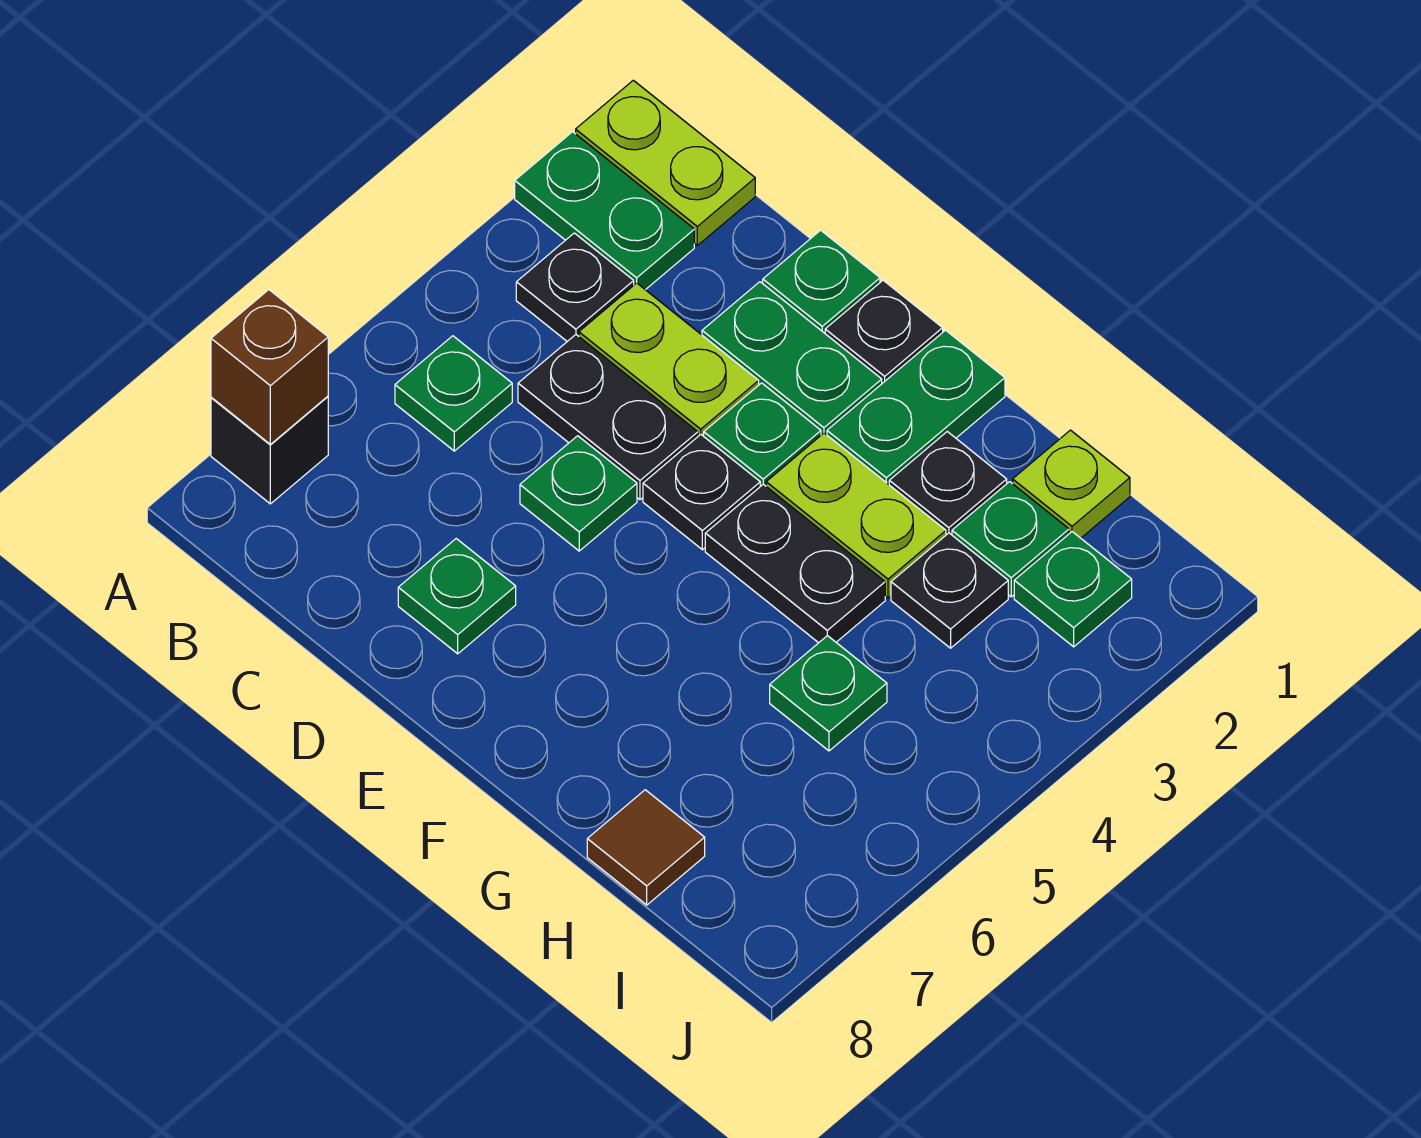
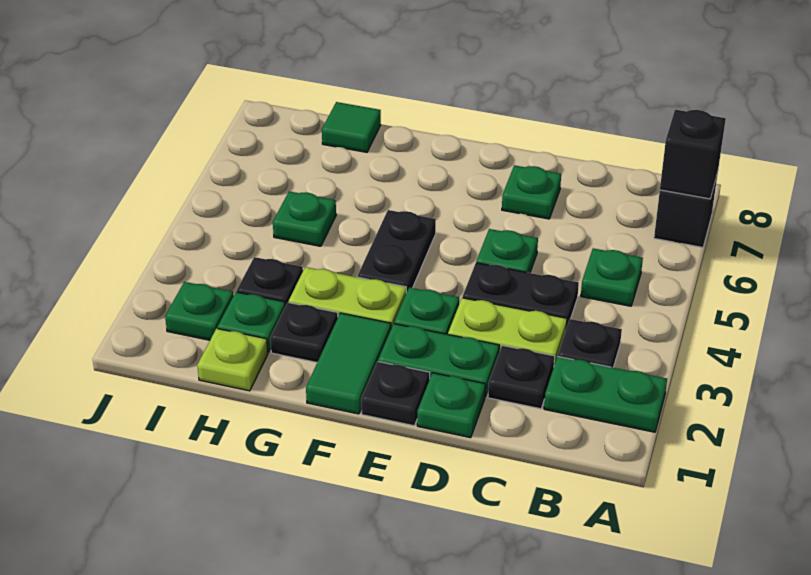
lime plate A1:B1 level 1 -> none
brown brick A7 level 2 -> black brick A7 level 2
black plate E4 level 1 -> black plate C2 level 1
green plate F1:F2 level 1 -> green tile F1:F2 level 1
black plate F4:G4 level 1 -> black plate F4:F5 level 1
brown tile H8 level 1 -> green tile H8 level 1

